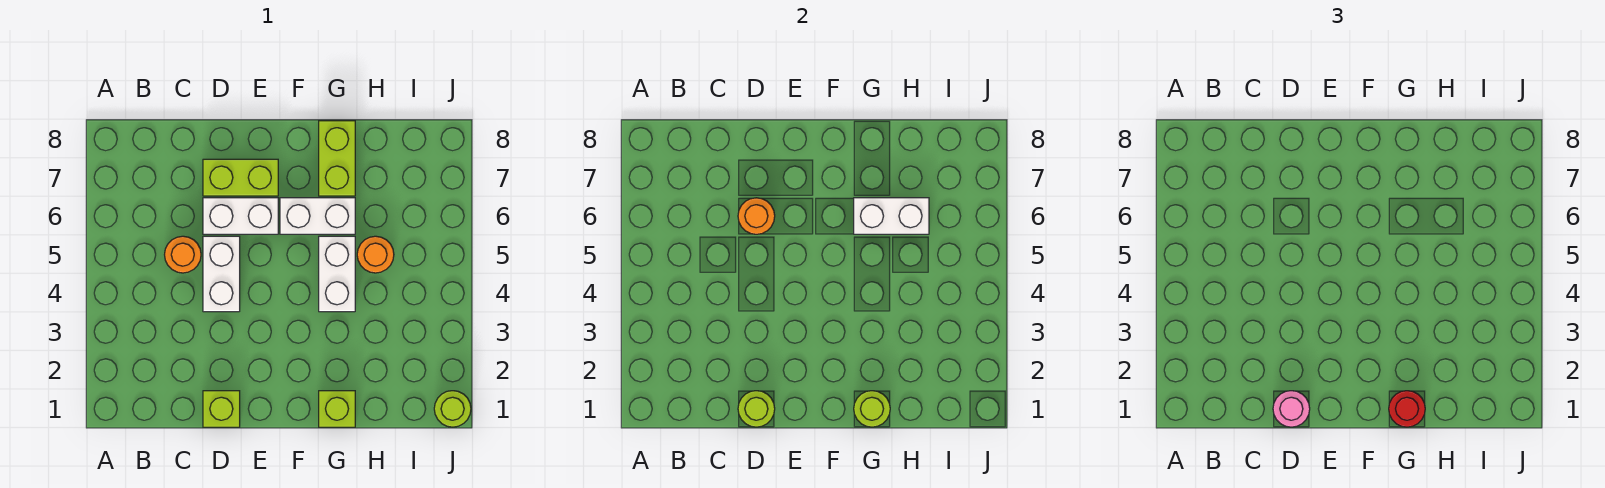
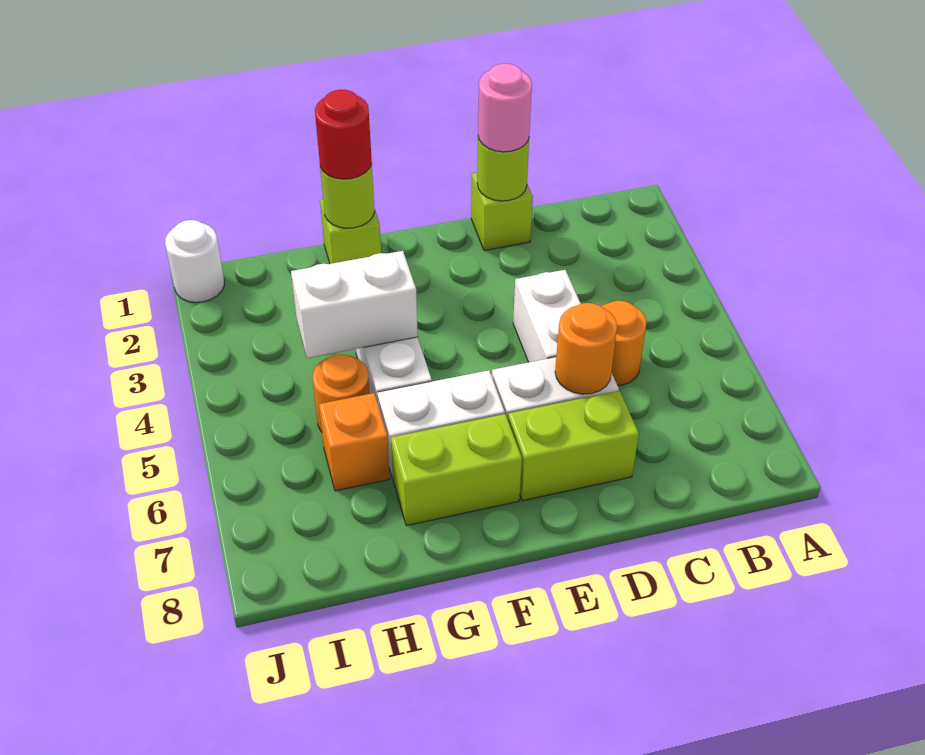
white brick G6:H6 level 2 -> white brick G4:H4 level 2
lime brick G7:G8 level 1 -> lime brick F7:G7 level 1
none -> orange brick H6 level 1
lime round brick J1 level 1 -> white round brick J1 level 1

